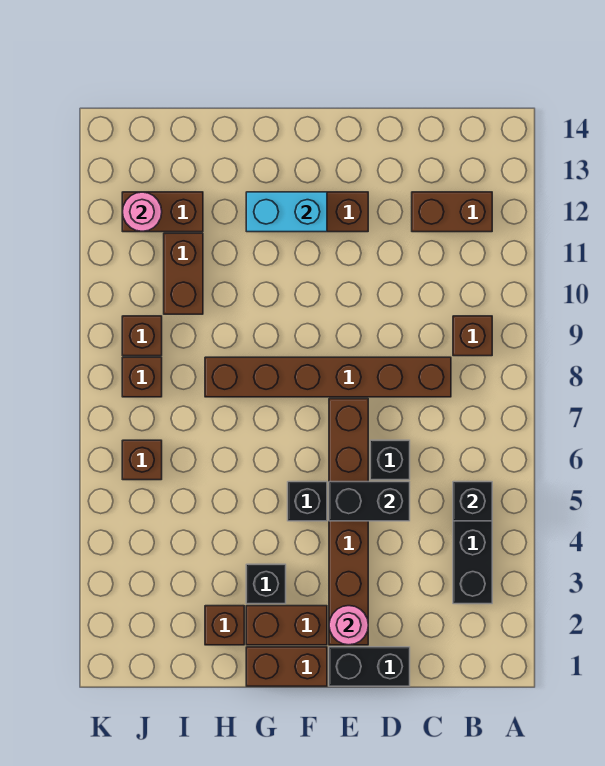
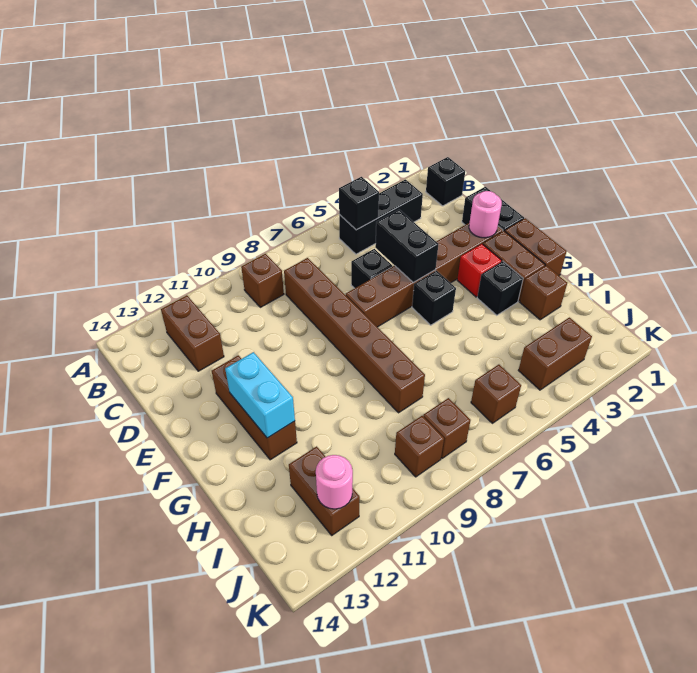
none -> black brick B1 level 1
none -> red brick F3 level 1
brown brick I10:I11 level 1 -> brown brick J3:J4 level 1

